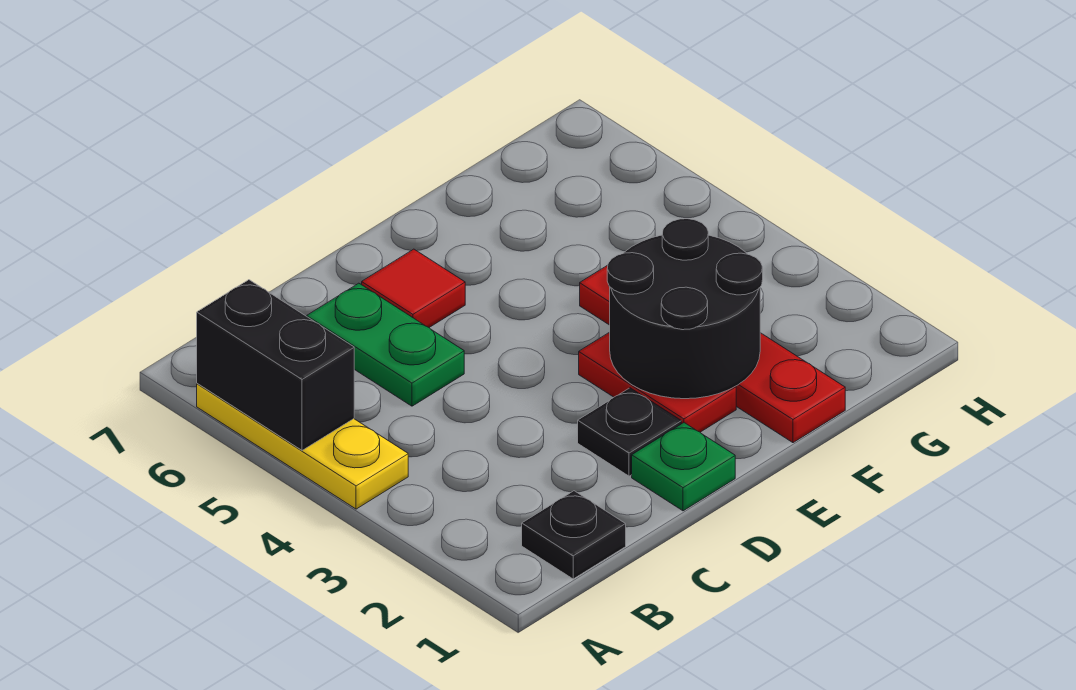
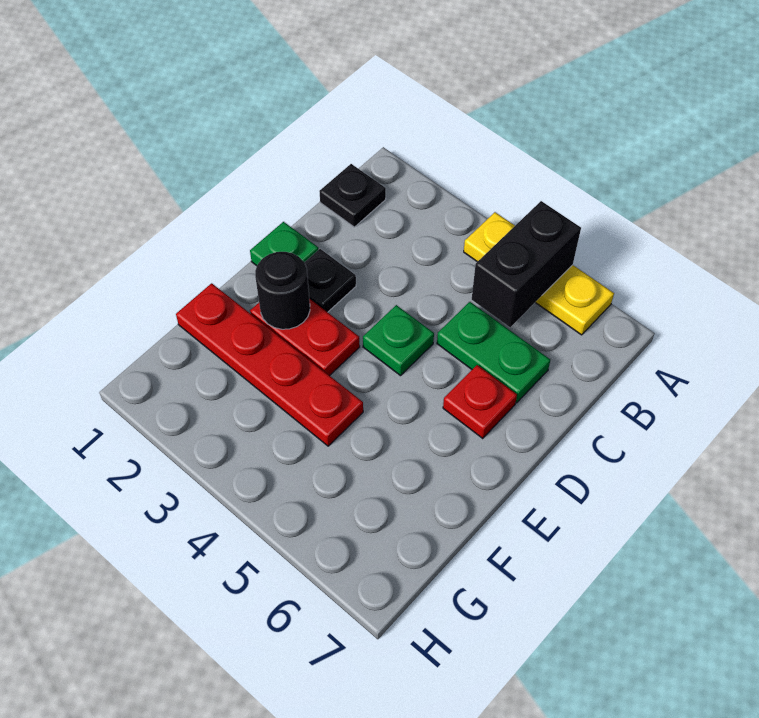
black brick A5:A6 level 2 -> black brick A5:B5 level 2
none -> green plate D4 level 1
red tile D6 level 1 -> red plate D6 level 1
black round brick E2:F3 level 2 -> black round brick E2 level 2

